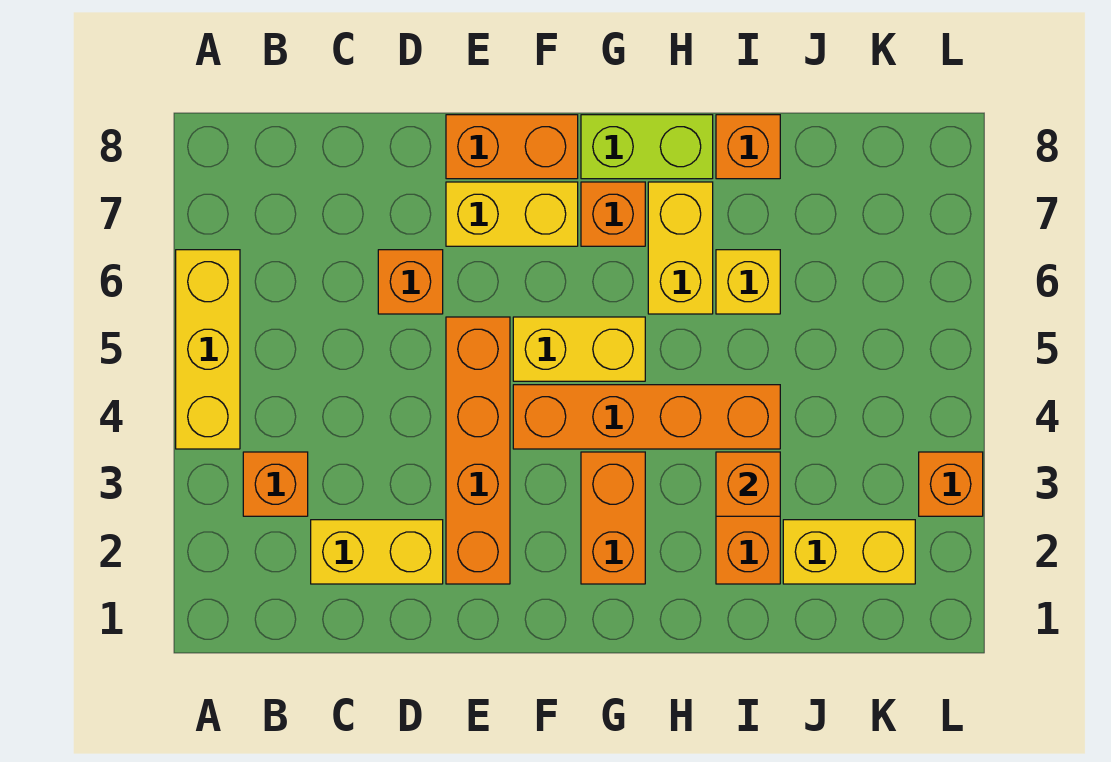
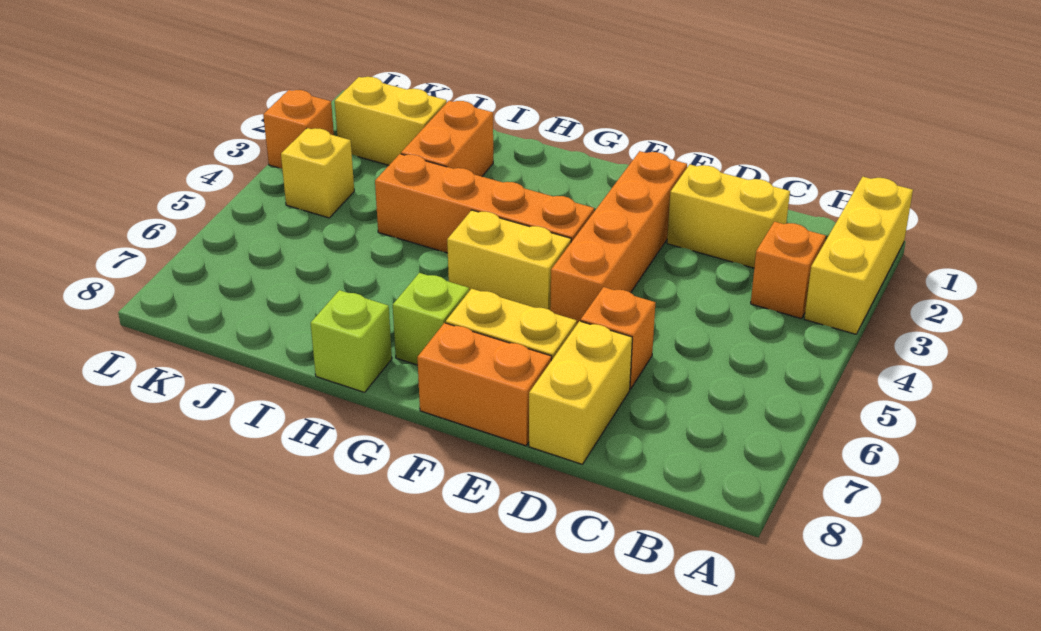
yellow brick A4:A6 level 1 -> yellow brick A1:A3 level 1
orange brick G2:G3 level 1 -> none
orange brick G7 level 1 -> lime brick G7 level 1
lime brick G8:H8 level 1 -> lime brick H8 level 1
yellow brick H6:H7 level 1 -> yellow brick D7:D8 level 1
orange brick I3 level 2 -> none
yellow brick I6 level 1 -> yellow brick K4 level 1
orange brick I8 level 1 -> none

